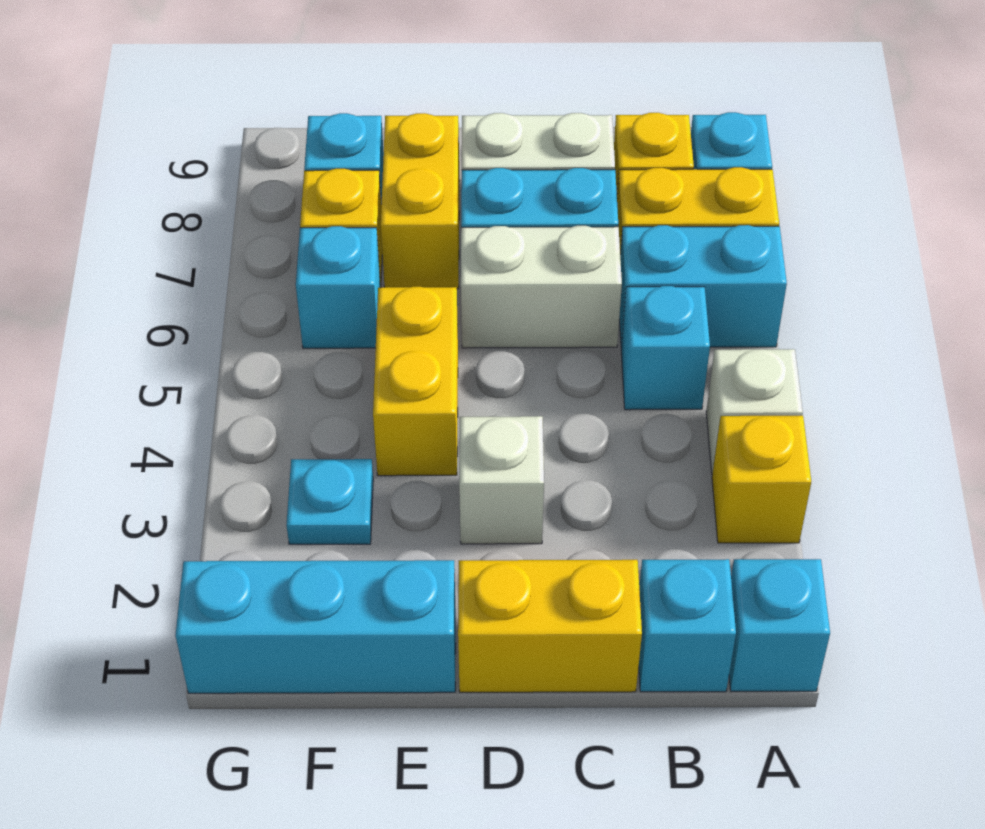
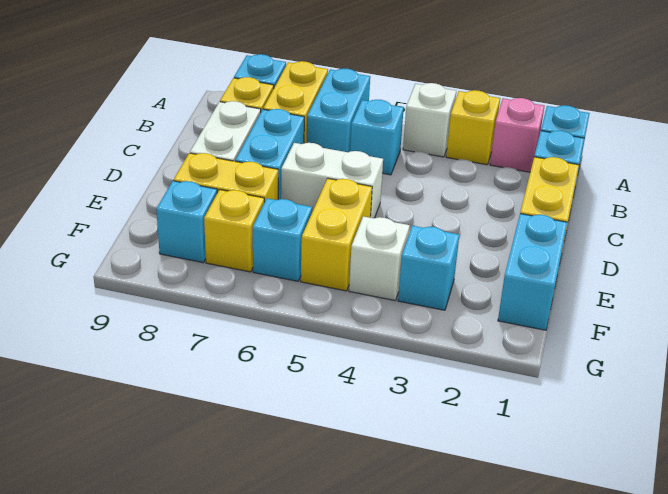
none -> pink brick A2 level 1
white brick C6:D6 level 1 -> white brick D5:D6 level 1
white brick D3 level 1 -> white brick F4 level 1
cyan brick E1:G1 level 1 -> cyan brick E1:F1 level 1
yellow brick E4:E5 level 1 -> yellow brick E5:F5 level 1
cyan plate F3 level 1 -> cyan brick F3 level 1

